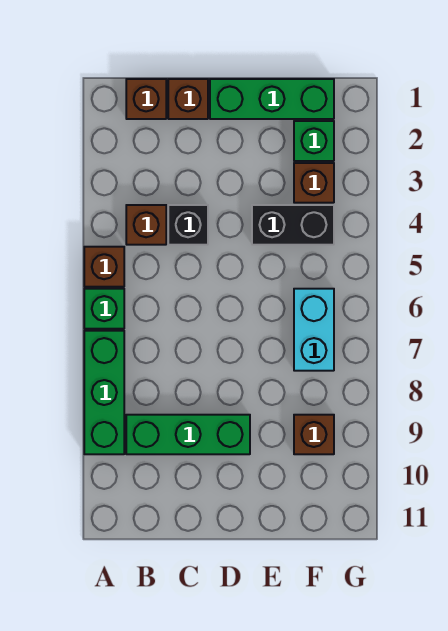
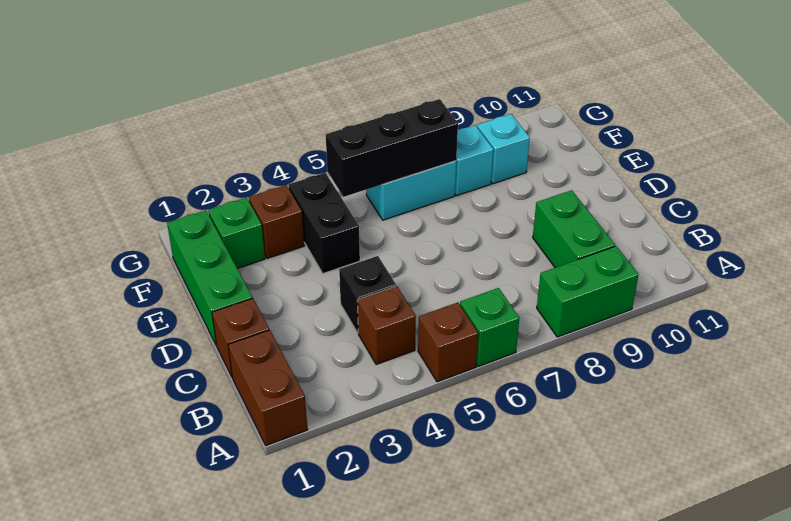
green brick A7:A9 level 1 -> green brick A8:A9 level 1
brown brick B1 level 1 -> brown brick A1:B1 level 1
green brick B9:D9 level 1 -> green brick B9:C9 level 1
none -> black brick F5:F7 level 2
none -> cyan brick F8 level 1
brown brick F9 level 1 -> cyan brick F9 level 1

